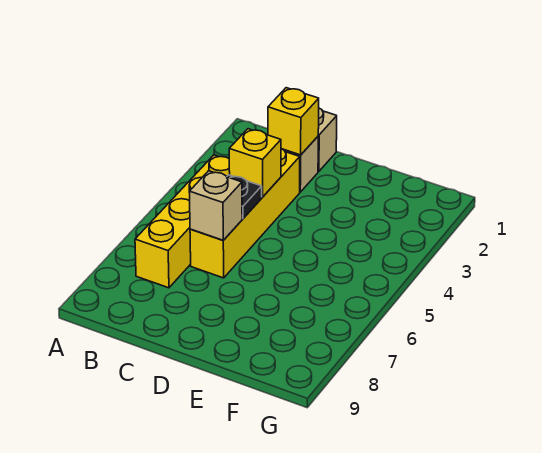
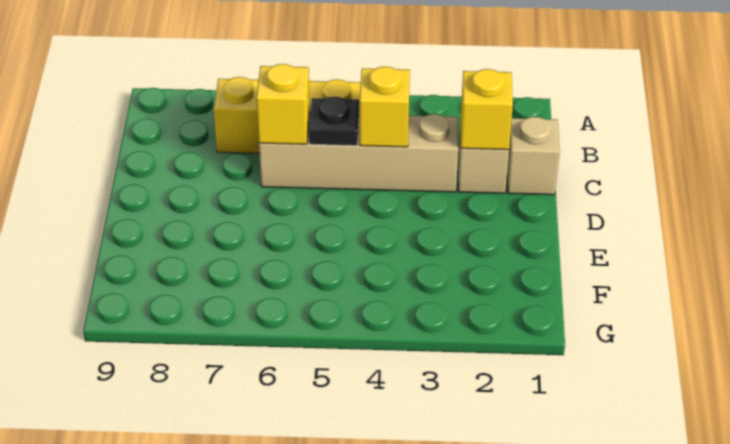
yellow brick C3:C6 level 1 -> tan brick C3:C6 level 1
tan brick C6 level 2 -> yellow brick C6 level 2

